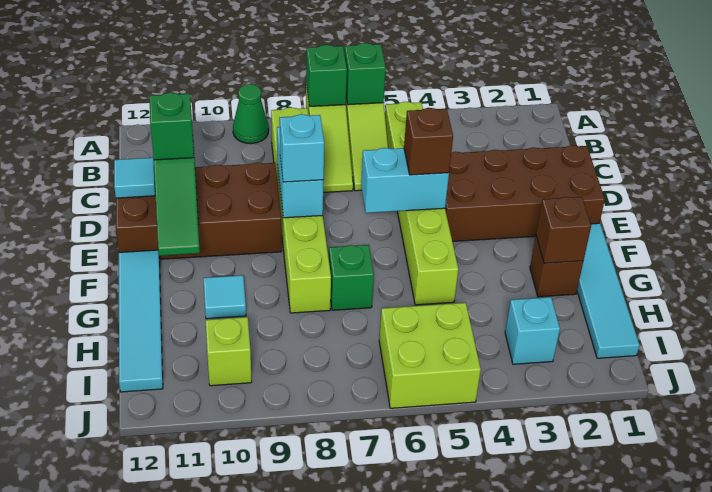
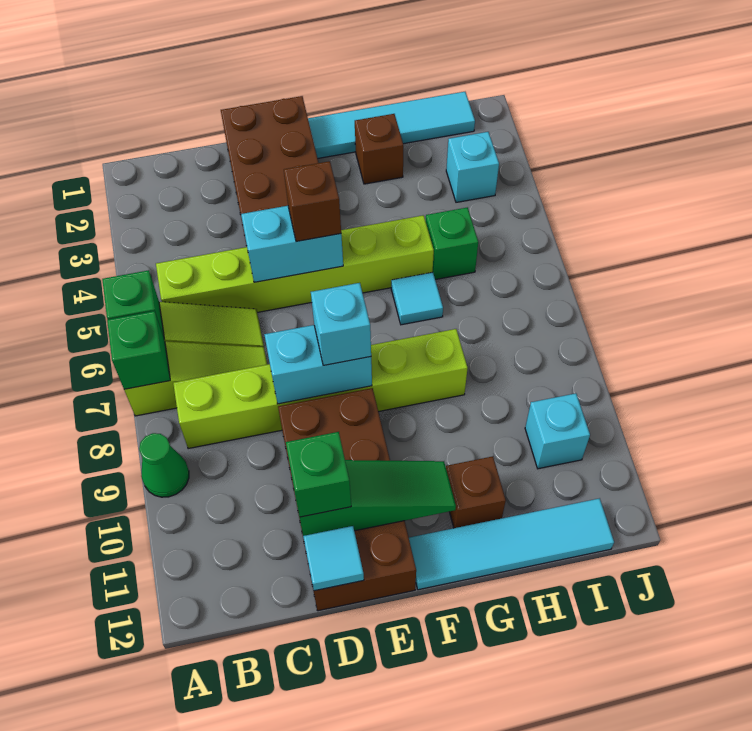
cyan brick E5:E6 level 2 -> cyan brick D5:E5 level 2
brown brick G2 level 2 -> brown brick G11 level 1
green brick G7 level 1 -> green brick H5 level 1
cyan tile G10 level 1 -> cyan tile G6 level 1
lime brick I5:J6 level 1 -> none
lime brick I10 level 1 -> cyan brick I10 level 1

